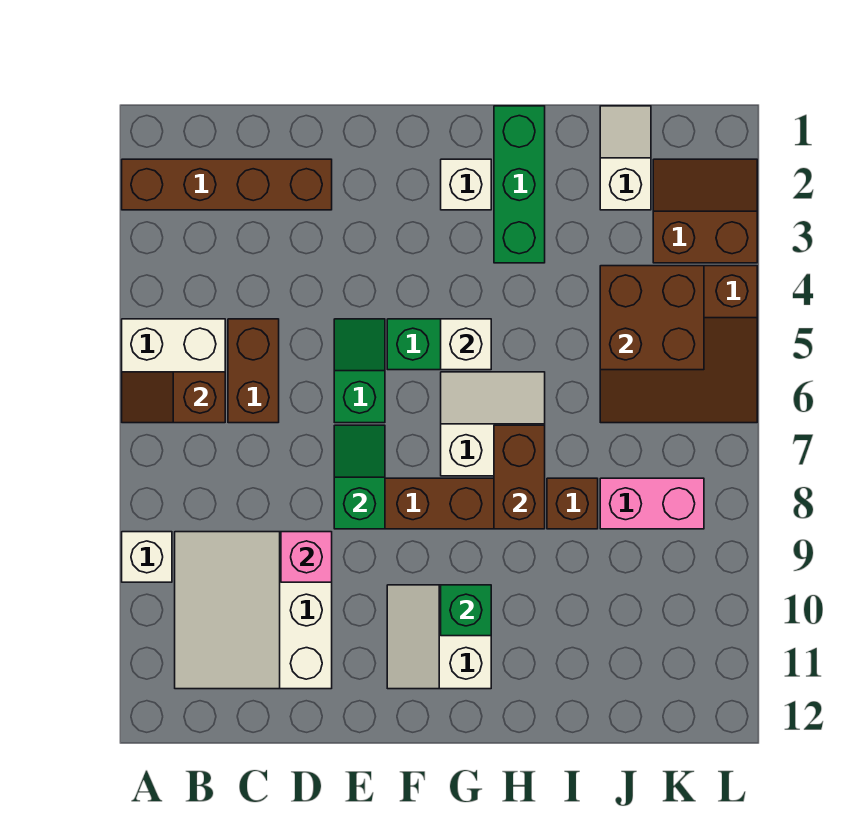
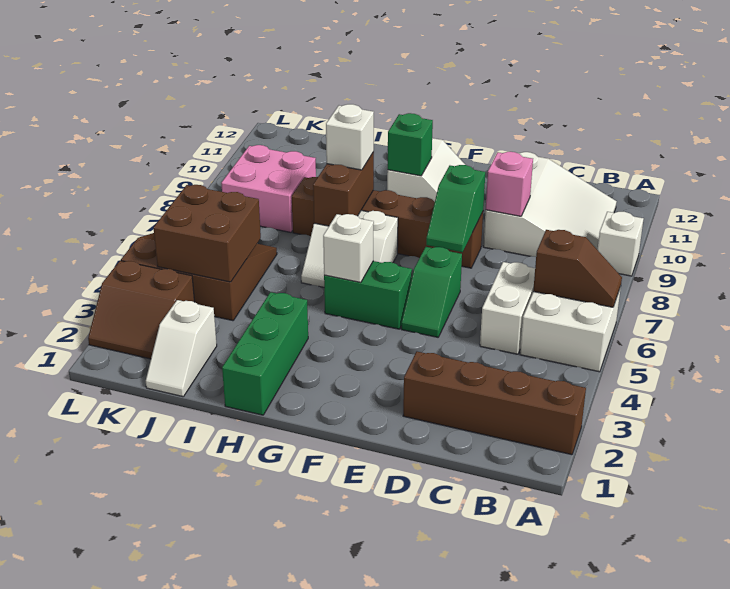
brown brick C5:C6 level 1 -> white brick C5:C6 level 1
white brick G2 level 1 -> white brick H8 level 3
pink brick J8:K8 level 1 -> pink brick J8:K9 level 1

